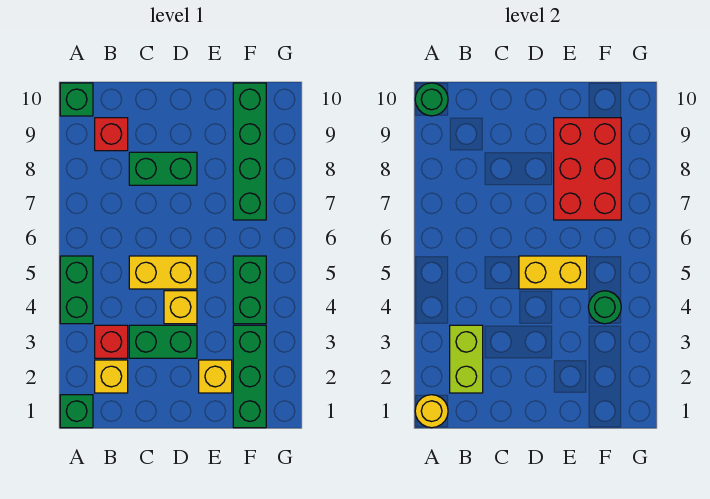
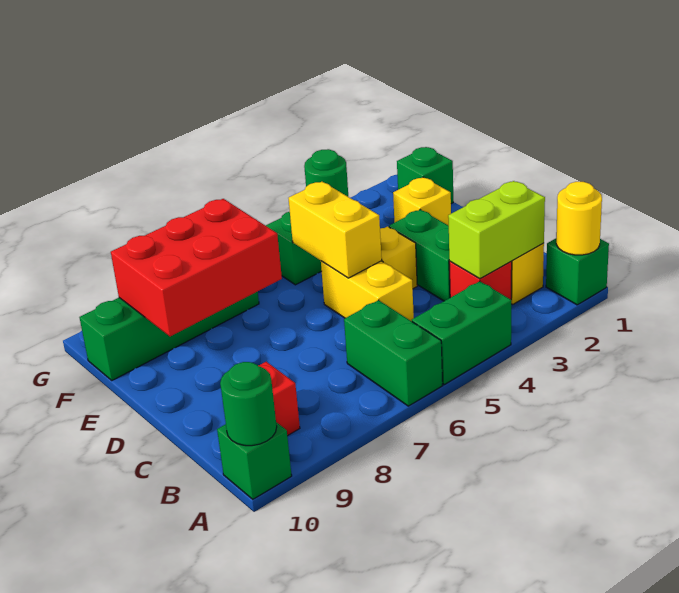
green brick C8:D8 level 1 -> green brick A6:B6 level 1
green brick F1:F3 level 1 -> green brick F1 level 1

